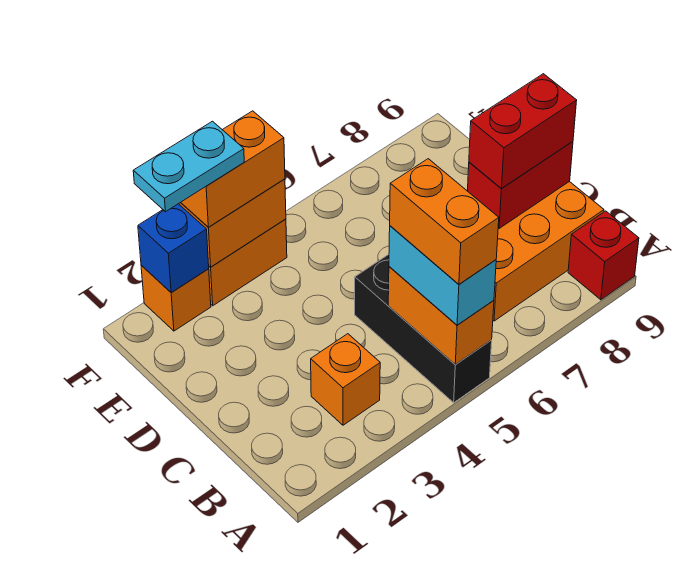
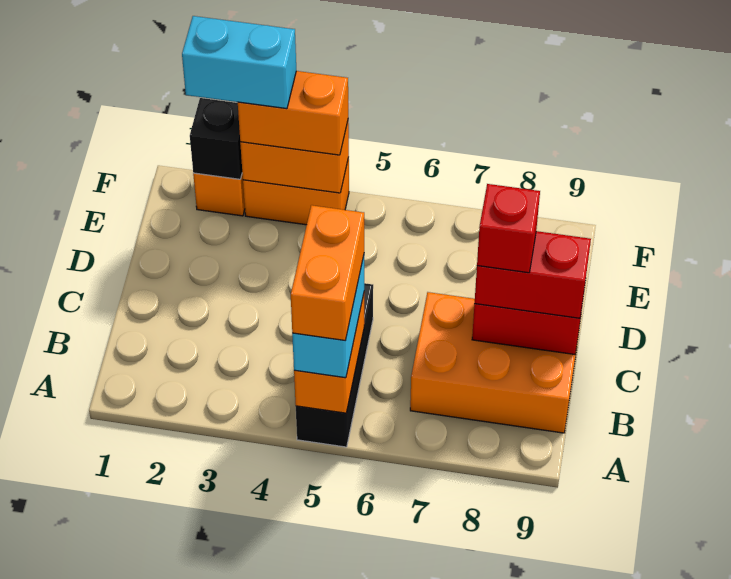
red brick A9 level 1 -> red brick C8 level 4
orange brick B3 level 1 -> none
blue brick F2 level 2 -> black brick F2 level 2
cyan plate F2:F3 level 4 -> cyan brick F2:F3 level 4

